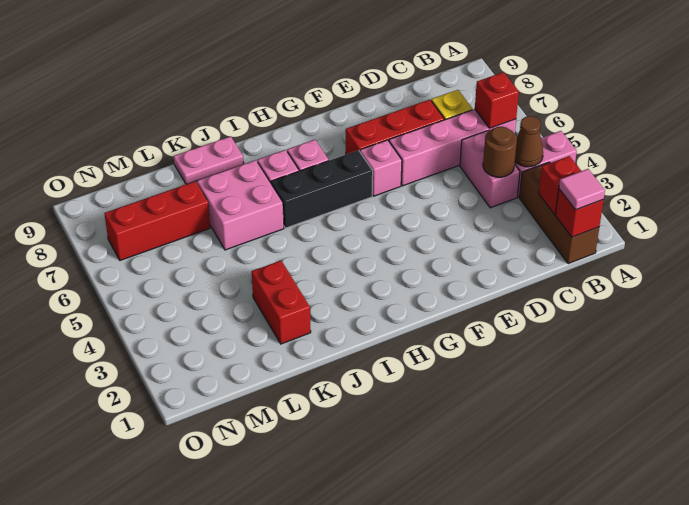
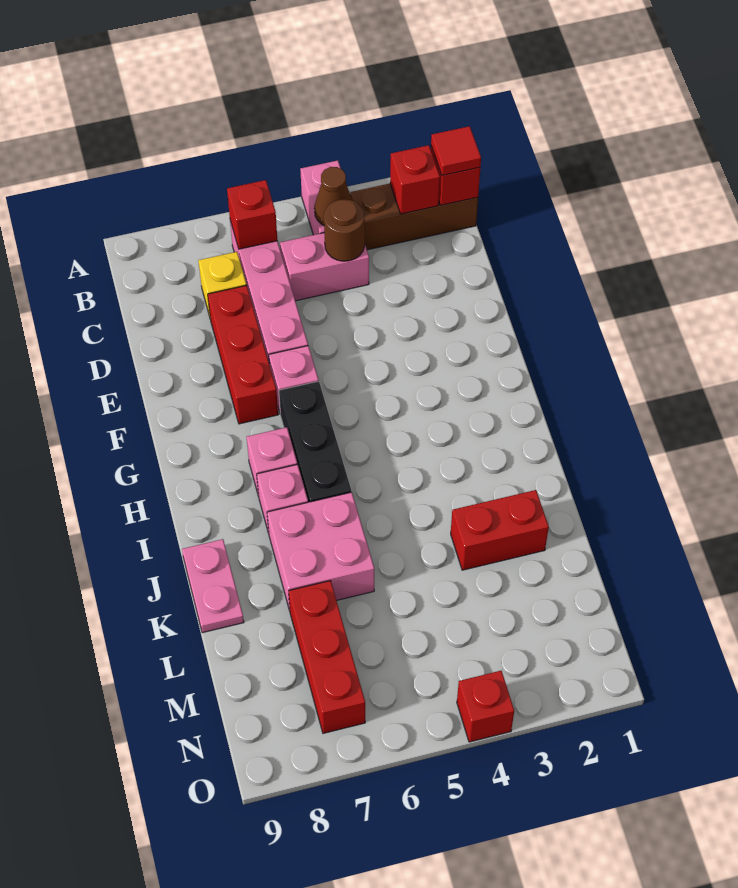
pink tile B1 level 3 -> red tile B1 level 3
none -> red brick O4 level 1

